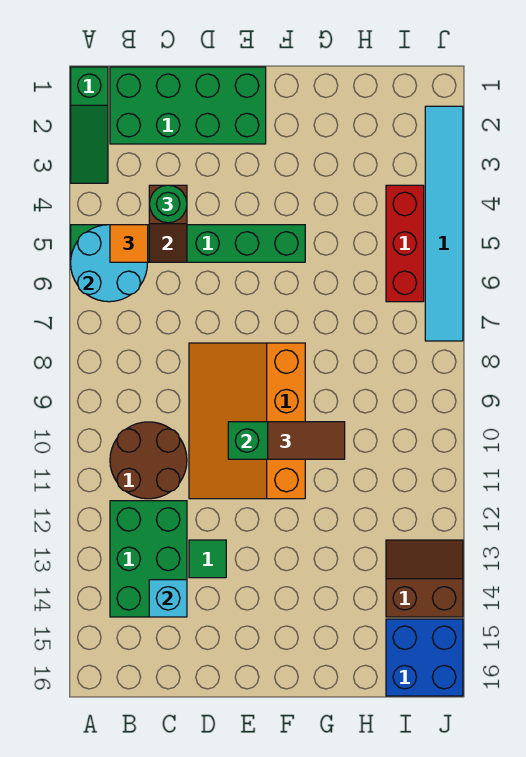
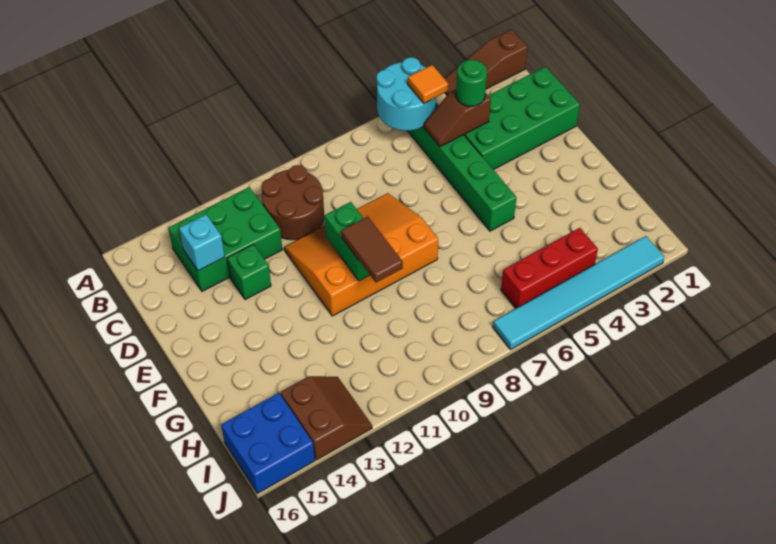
green slope A1:A3 level 1 top 1 -> brown slope A1:A3 level 1 top 1
green brick B1:E2 level 1 -> green brick C1:D4 level 1
green tile D13 level 1 -> green brick D13 level 1

